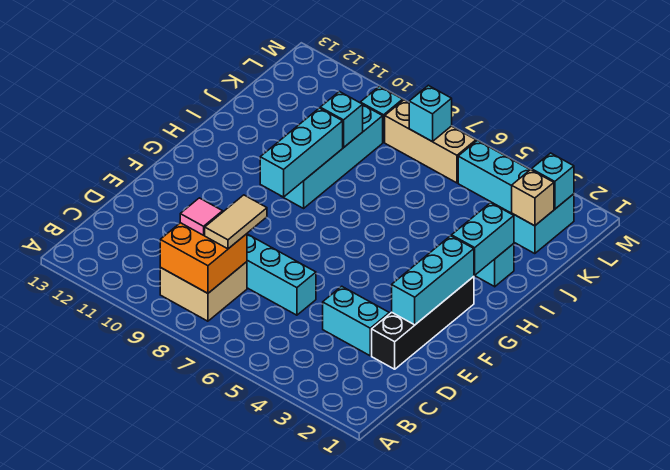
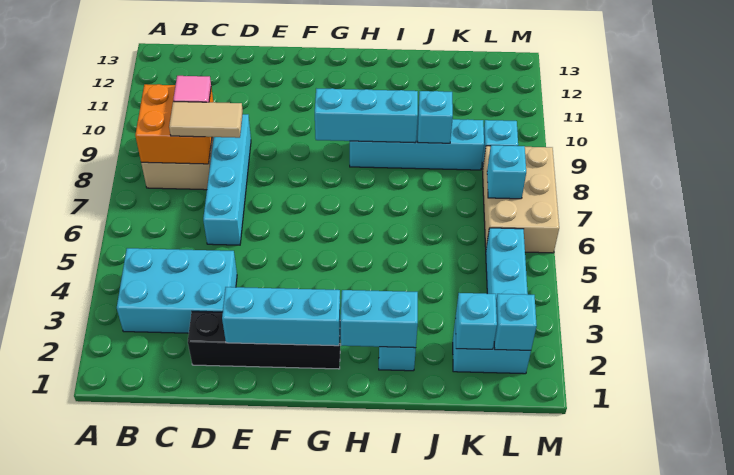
cyan brick D3:D4 level 1 -> cyan brick B3:D4 level 1
tan brick K2 level 2 -> cyan brick K2 level 2
tan brick L6:L8 level 1 -> tan brick L6:M8 level 1

